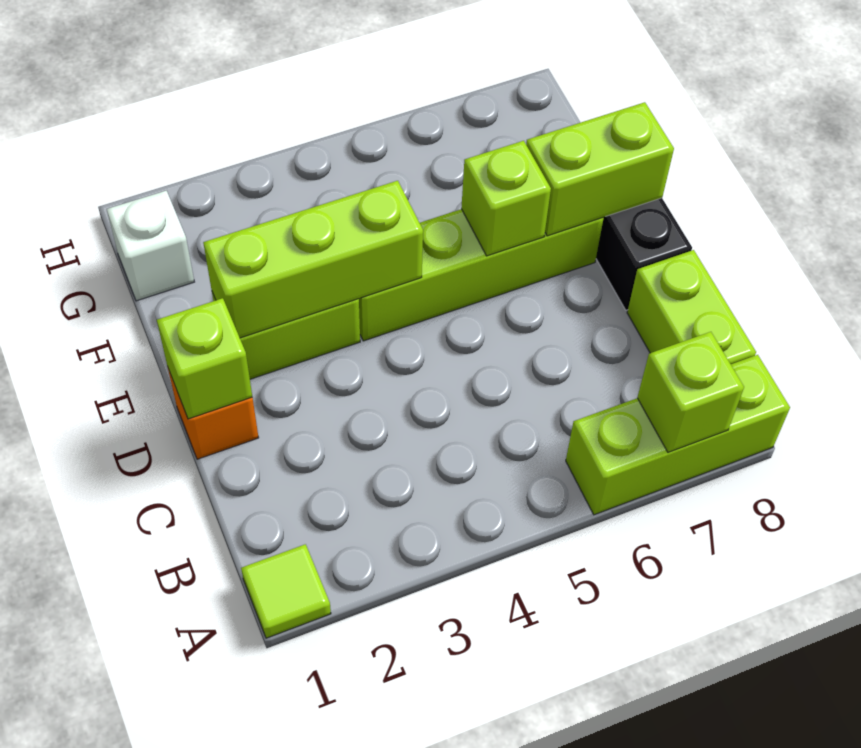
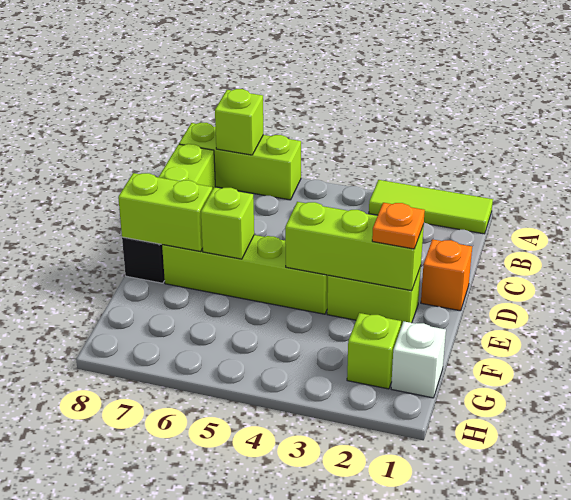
lime tile A1 level 1 -> lime tile A1:A3 level 1
lime brick D1 level 2 -> lime brick G2 level 1
none -> orange plate E2 level 3

